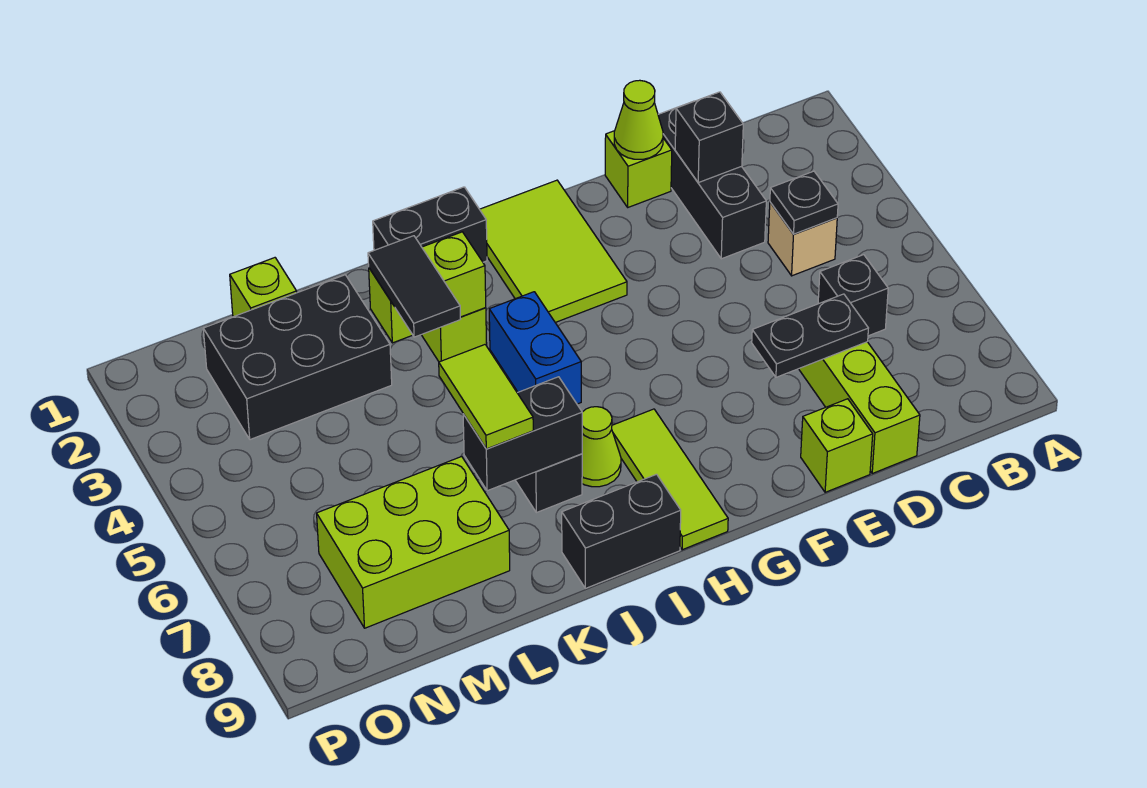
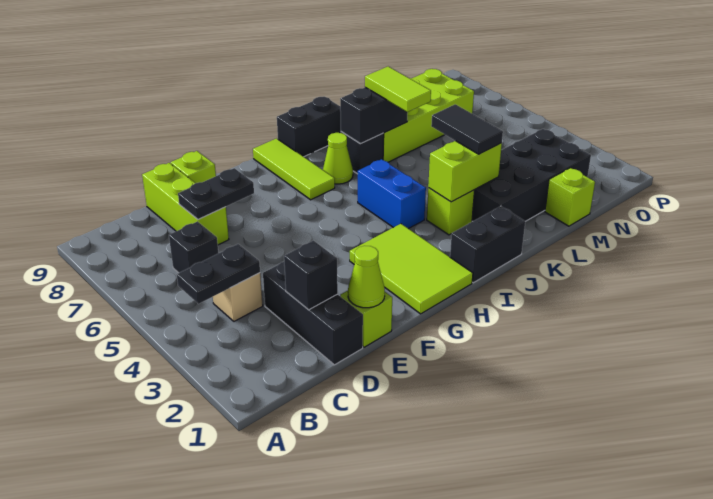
black plate C4 level 2 -> black plate B4:C4 level 2
black brick L2:N3 level 1 -> black brick K2:N3 level 1
lime brick L7:N8 level 1 -> lime brick K7:N8 level 1

